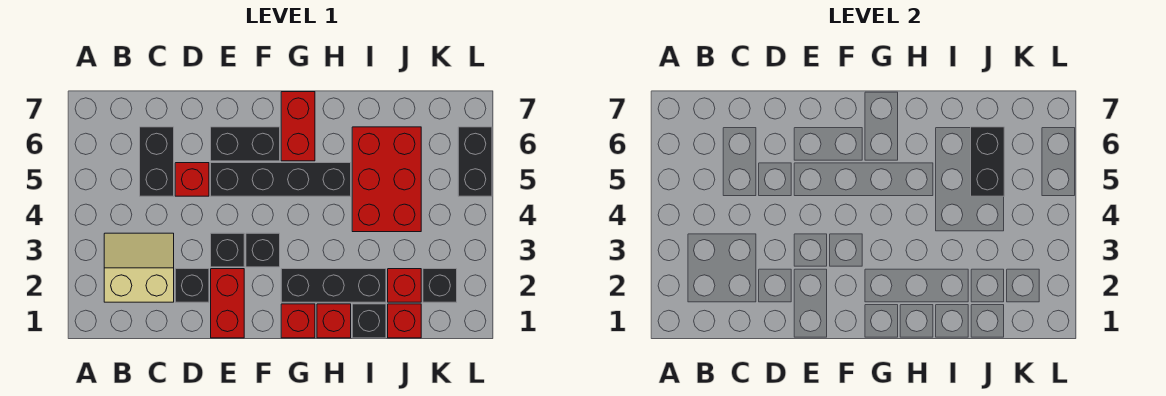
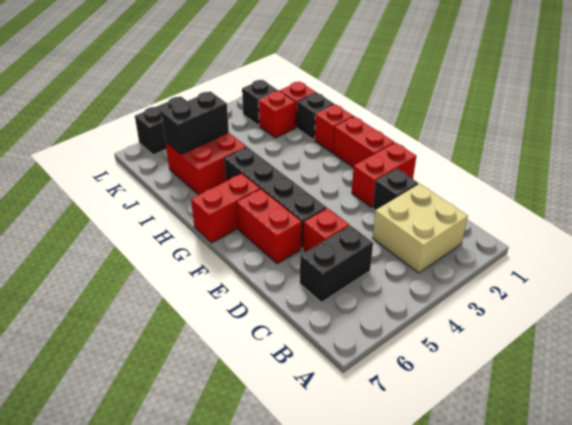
tan slope B2:C3 level 1 top 2 -> tan brick B2:C3 level 1
black brick E3 level 1 -> none
black brick E6:F6 level 1 -> red brick E6:F6 level 1
black brick F3 level 1 -> none
red brick G1 level 1 -> red brick F1:G1 level 1
black brick G2:I2 level 1 -> none
red brick I4:J6 level 1 -> red brick I5:J6 level 1

